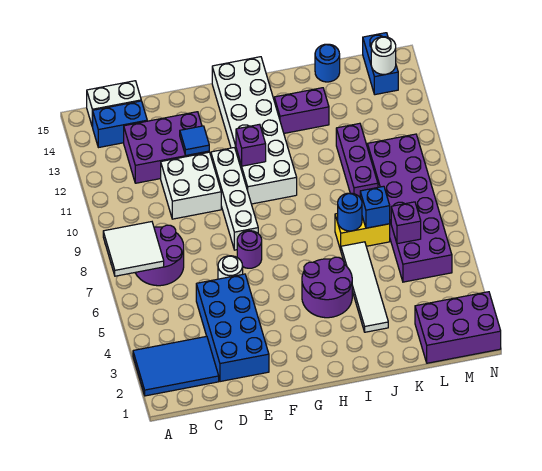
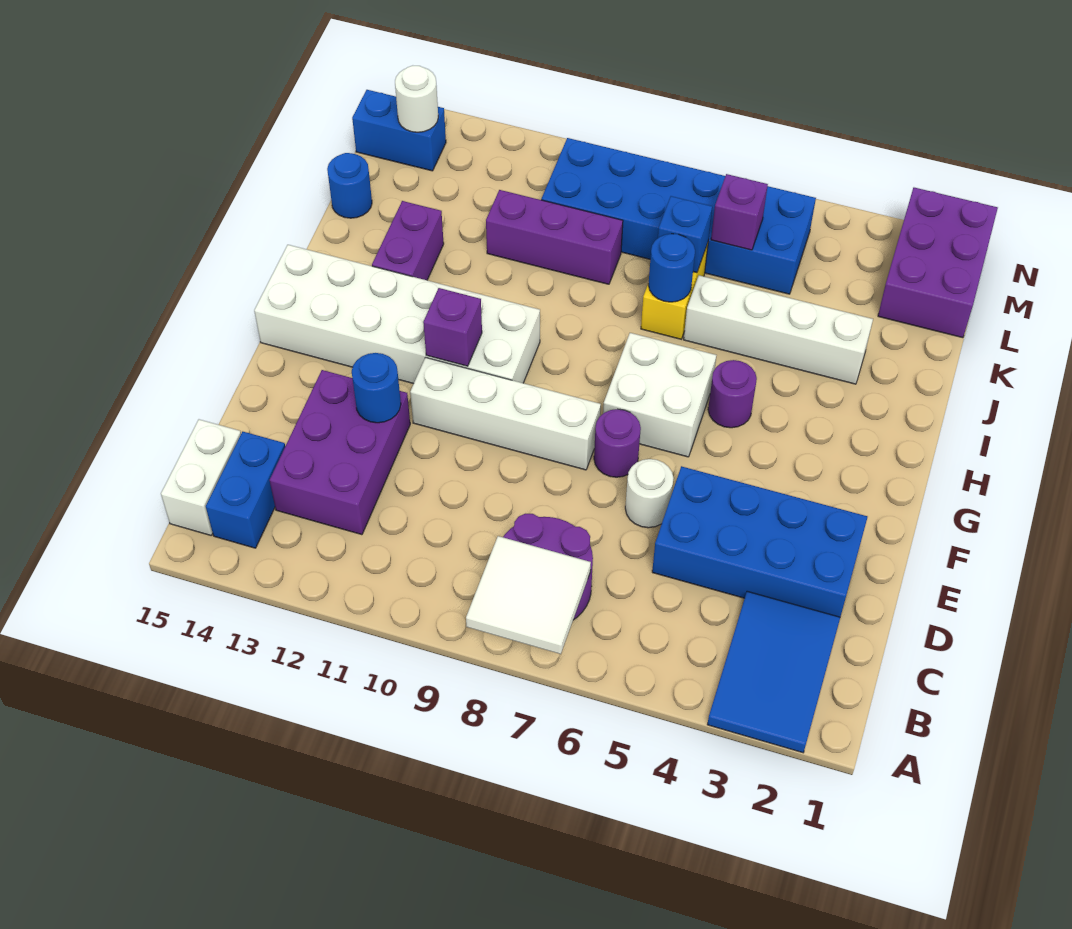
white brick D10:E11 level 1 -> white brick G6:H7 level 1
blue tile E12 level 2 -> blue round brick E12 level 2
purple round brick H4:I5 level 1 -> purple round brick H5 level 1
white tile J3:J6 level 1 -> white brick J3:J6 level 1
purple brick L5:M10 level 1 -> blue brick L5:M10 level 1

